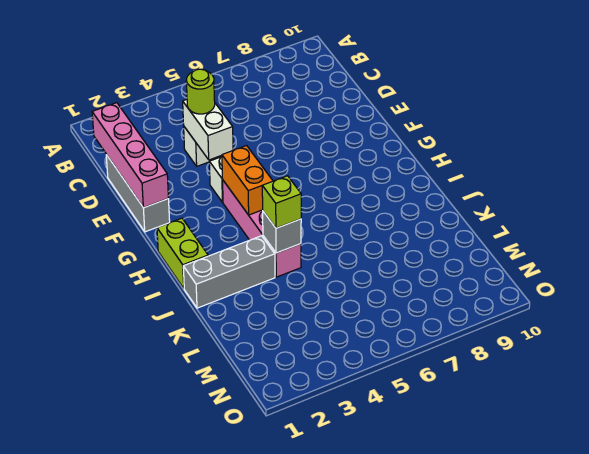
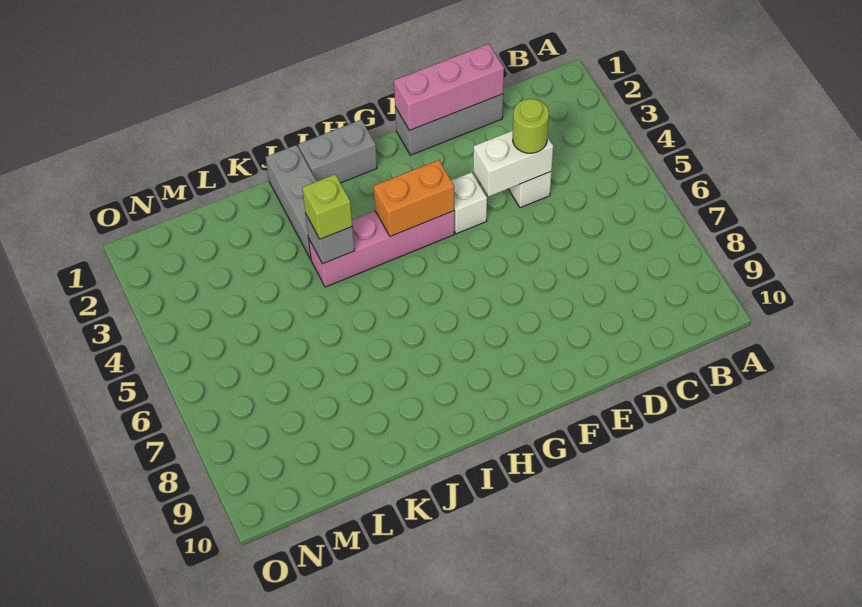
pink brick C1:F1 level 2 -> pink brick D1:F1 level 2
lime brick H1:I1 level 1 -> grey brick H1:I1 level 1

